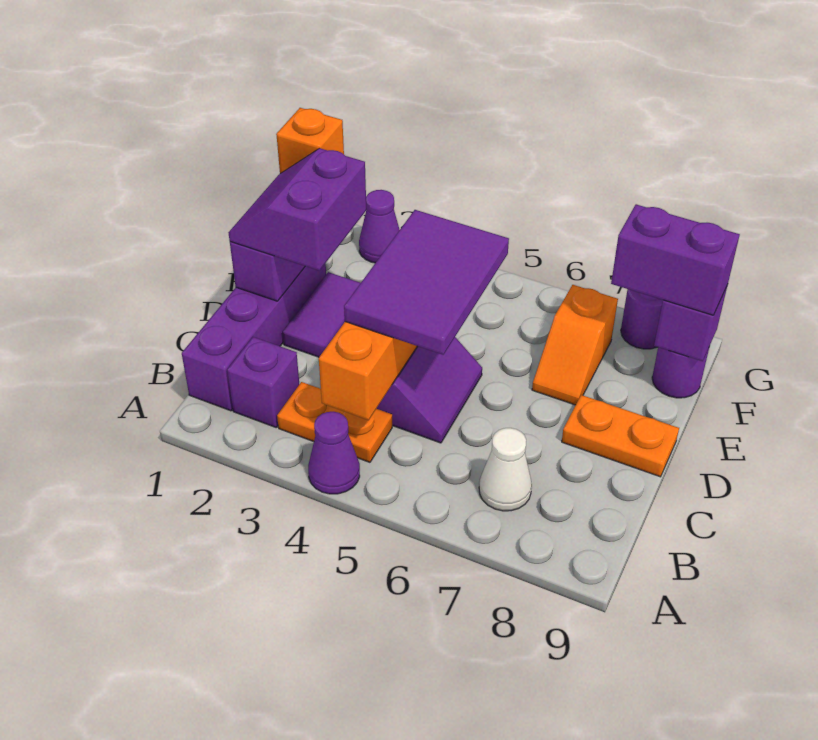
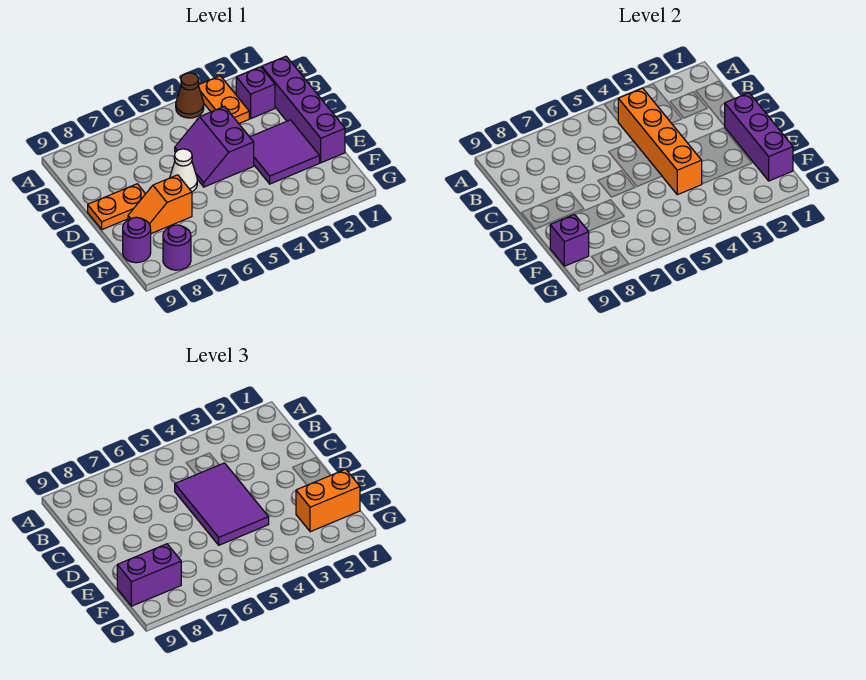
purple cone A4 level 1 -> brown cone A4 level 1
orange plate B3:B4 level 1 -> orange plate A3:B3 level 1
white cone B7 level 1 -> white cone D6 level 1
purple slope D1:E2 level 3 top 2 -> none
orange slope E7:F7 level 1 top F -> orange slope E7:E8 level 1 top 7
orange brick F1 level 3 -> orange brick F1:F2 level 3
purple cone G2 level 1 -> none

